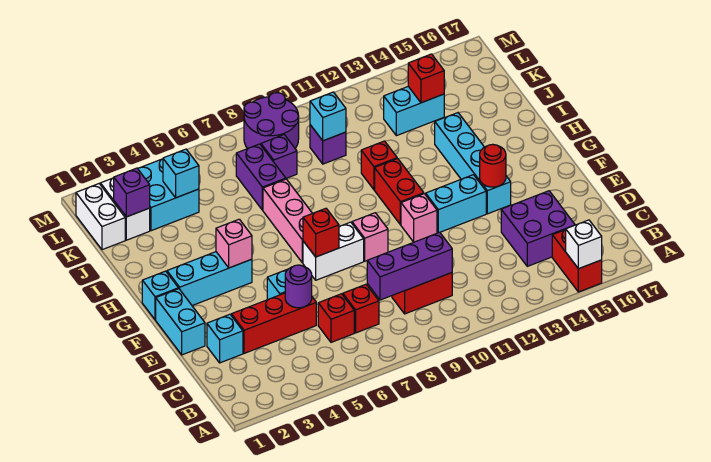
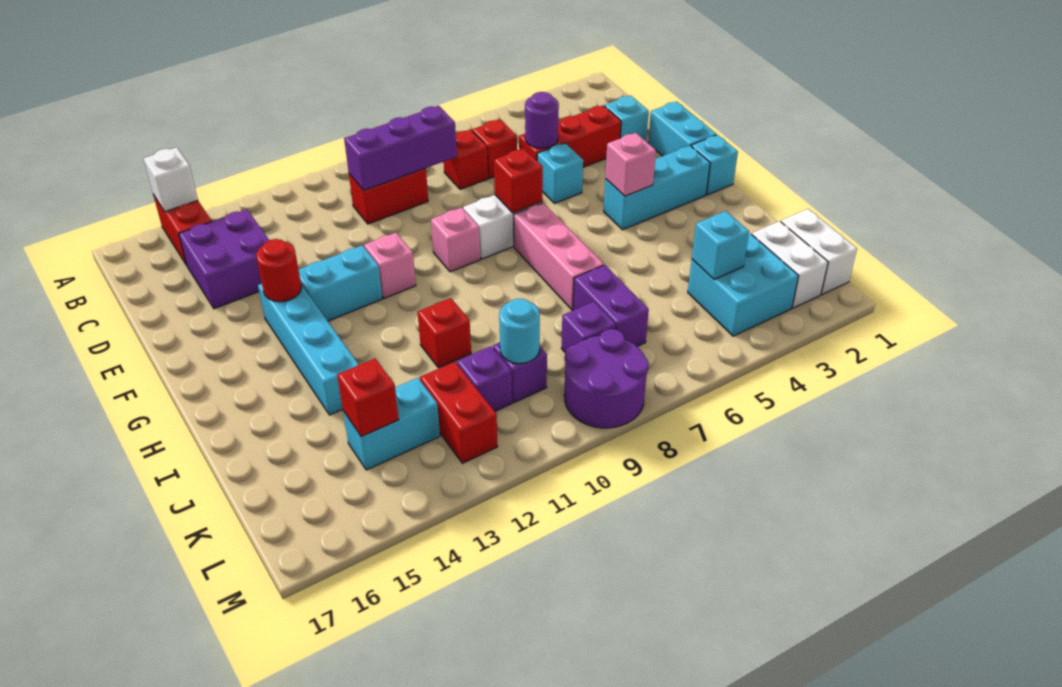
red brick G11:H11 level 1 -> red brick K12:L12 level 1
purple brick K2 level 2 -> purple brick K11 level 1
cyan brick K10 level 2 -> cyan round brick K10 level 2

